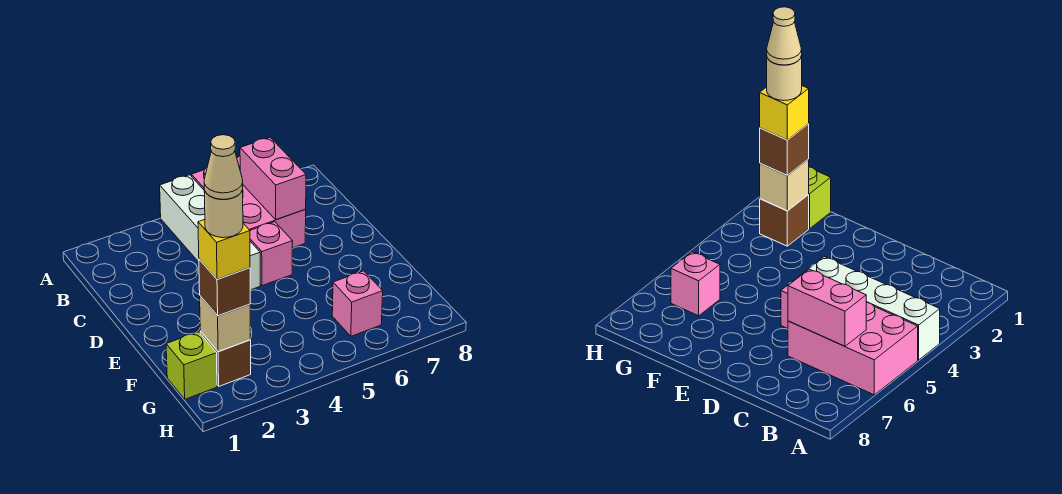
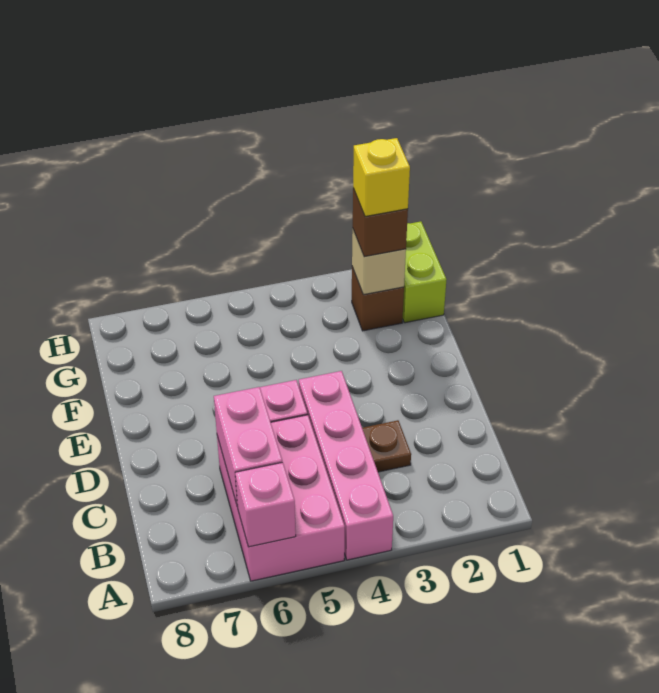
white brick A4:D4 level 1 -> pink brick A4:D4 level 1
none -> brown plate C3 level 1
lime brick G1 level 1 -> lime brick G1:H1 level 1
tan round brick G2 level 5 -> none
tan cone G2 level 6 -> none
pink brick G6 level 1 -> pink brick A6 level 2

